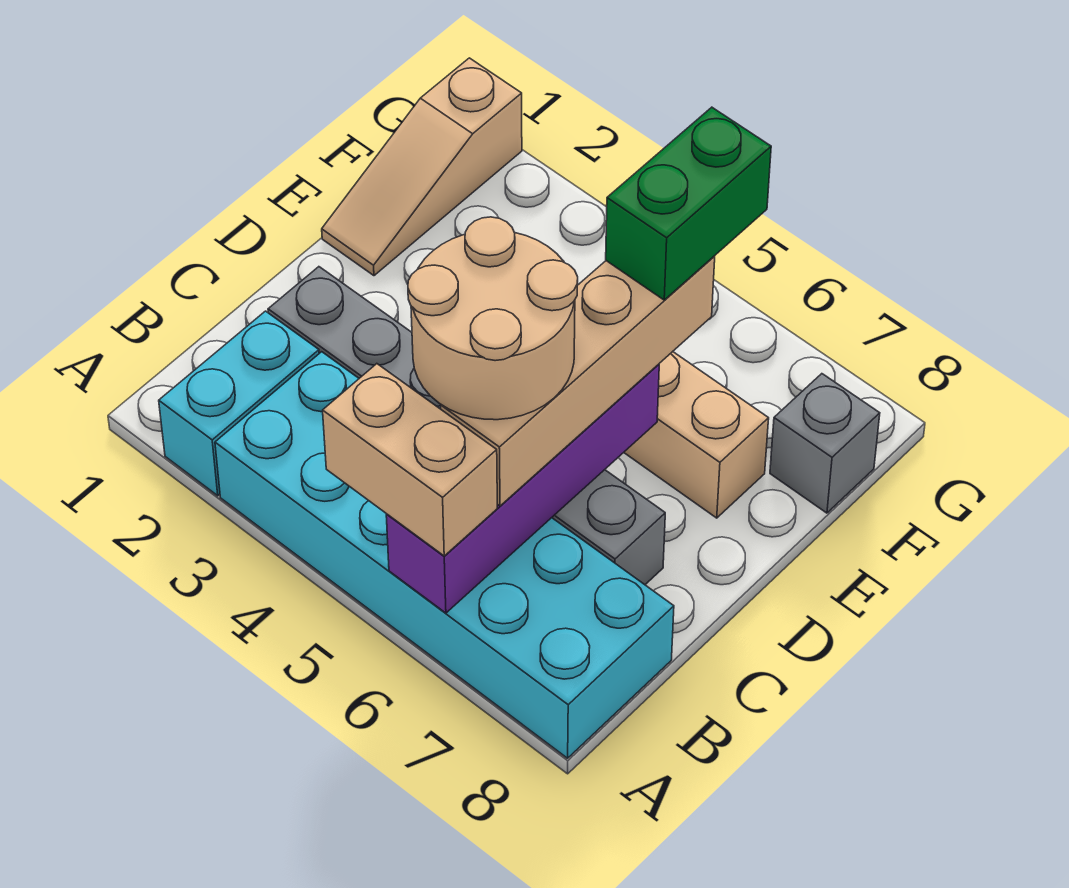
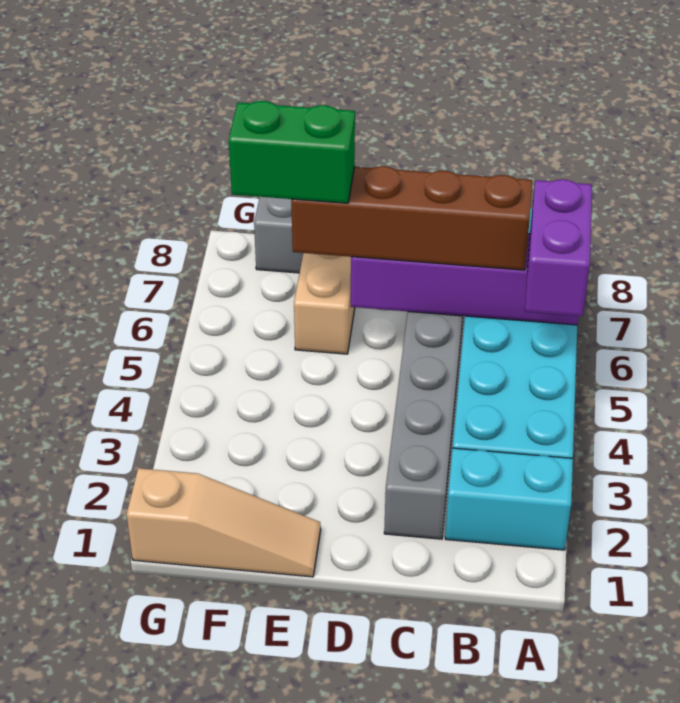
tan brick A5:A6 level 3 -> purple brick A5:A6 level 3
tan round brick B5:C6 level 4 -> none
tan brick B6:E6 level 3 -> brown brick B6:E6 level 3

